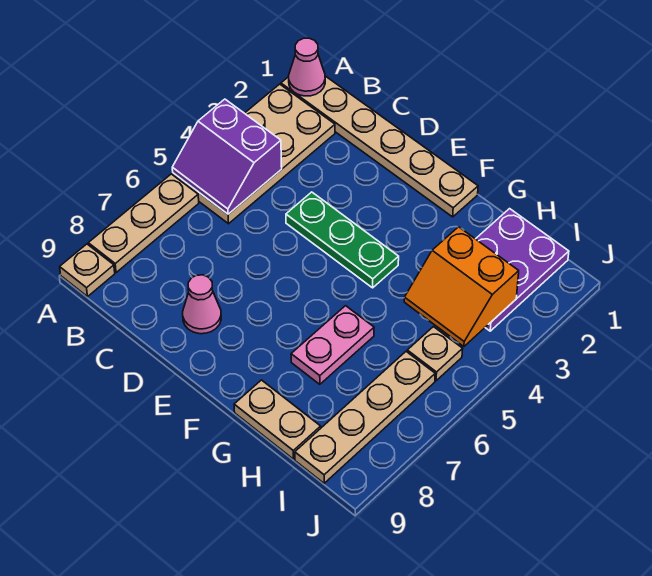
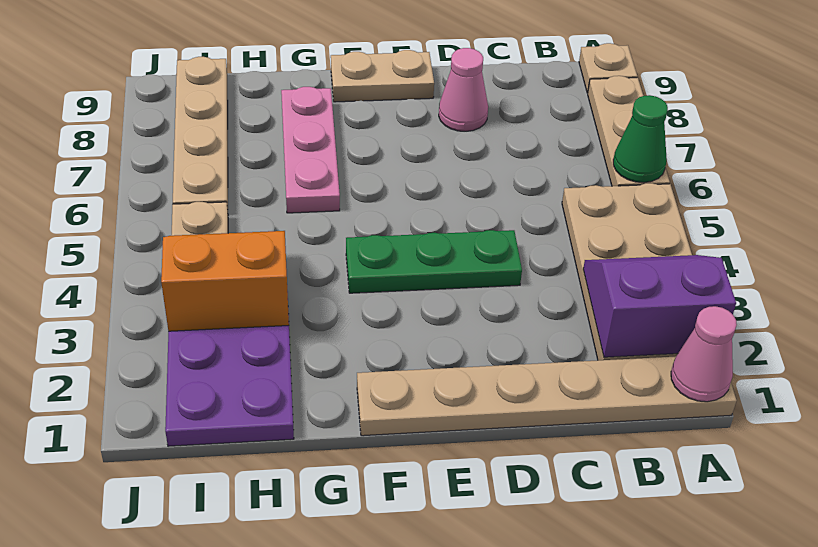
purple slope A4:B5 level 2 top 4 -> purple slope A2:B3 level 2 top 2
none -> green cone A6 level 2
pink plate G6:G7 level 1 -> pink plate G6:G8 level 1
tan plate G9:H9 level 1 -> tan plate E9:F9 level 1

